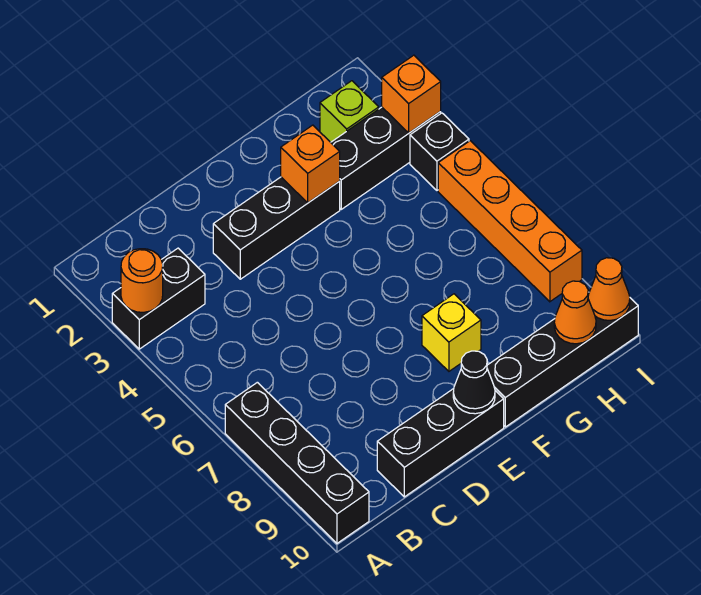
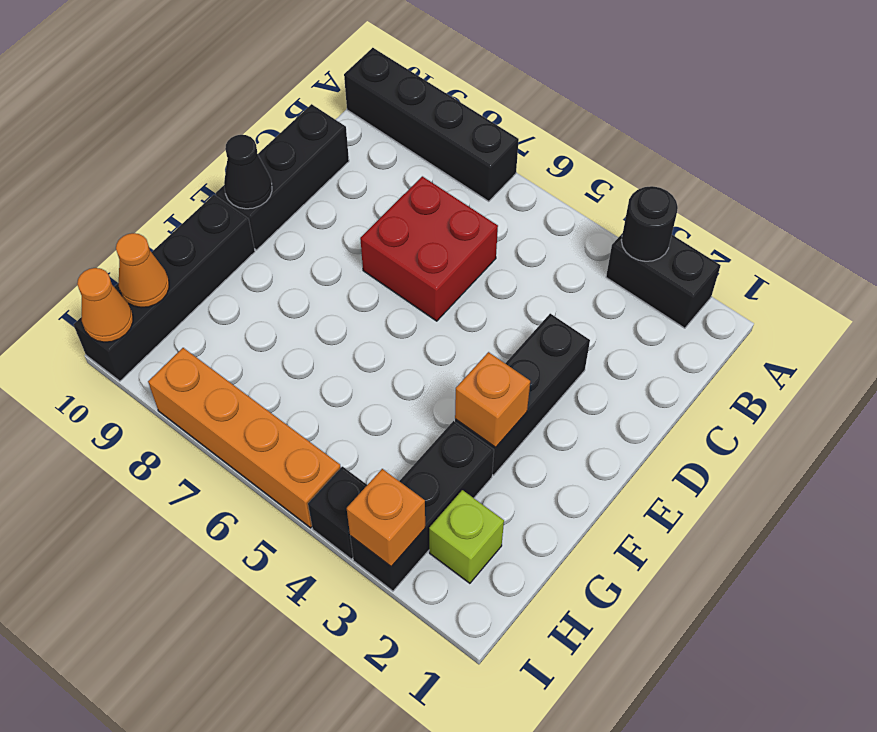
black brick A3:B3 level 1 -> black brick A2:A3 level 1
orange round brick A3 level 2 -> black round brick A3 level 2
none -> red brick C6:D7 level 1
yellow brick F8 level 1 -> none

